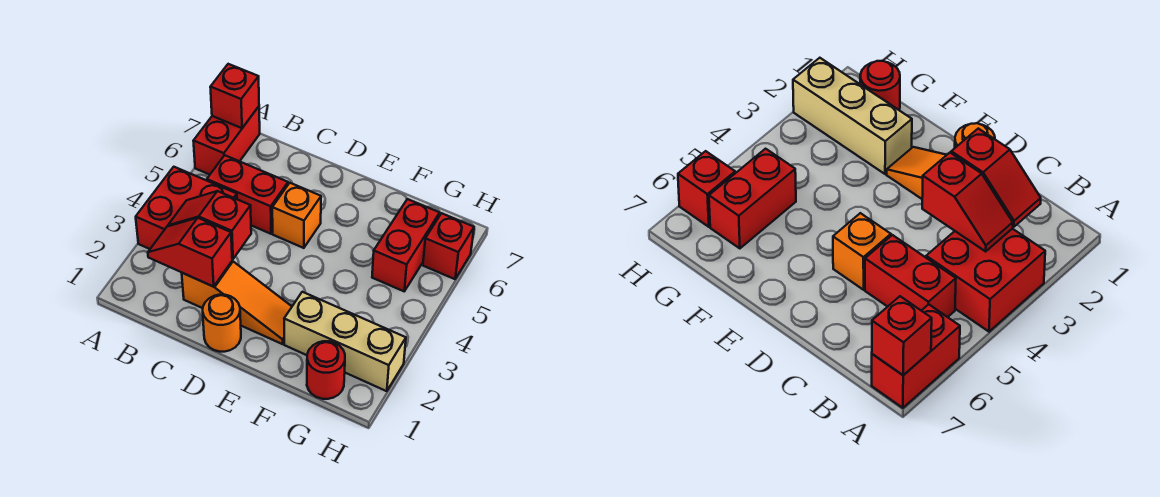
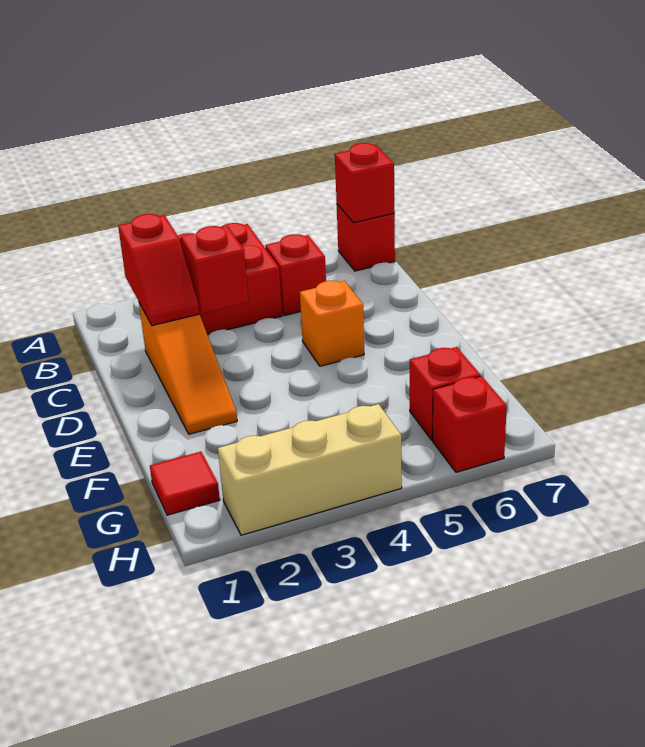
red brick A6:A7 level 1 -> red brick A7 level 1
red slope B2:C2 level 2 top C -> red slope B2:C2 level 2 top B
red brick B5:C5 level 1 -> red brick B5 level 1
orange round brick D1 level 1 -> none
tan brick F2:H2 level 1 -> tan brick H2:H4 level 1
red round brick G1 level 1 -> red tile G1 level 1
red brick G5:G6 level 1 -> red brick G6 level 1

